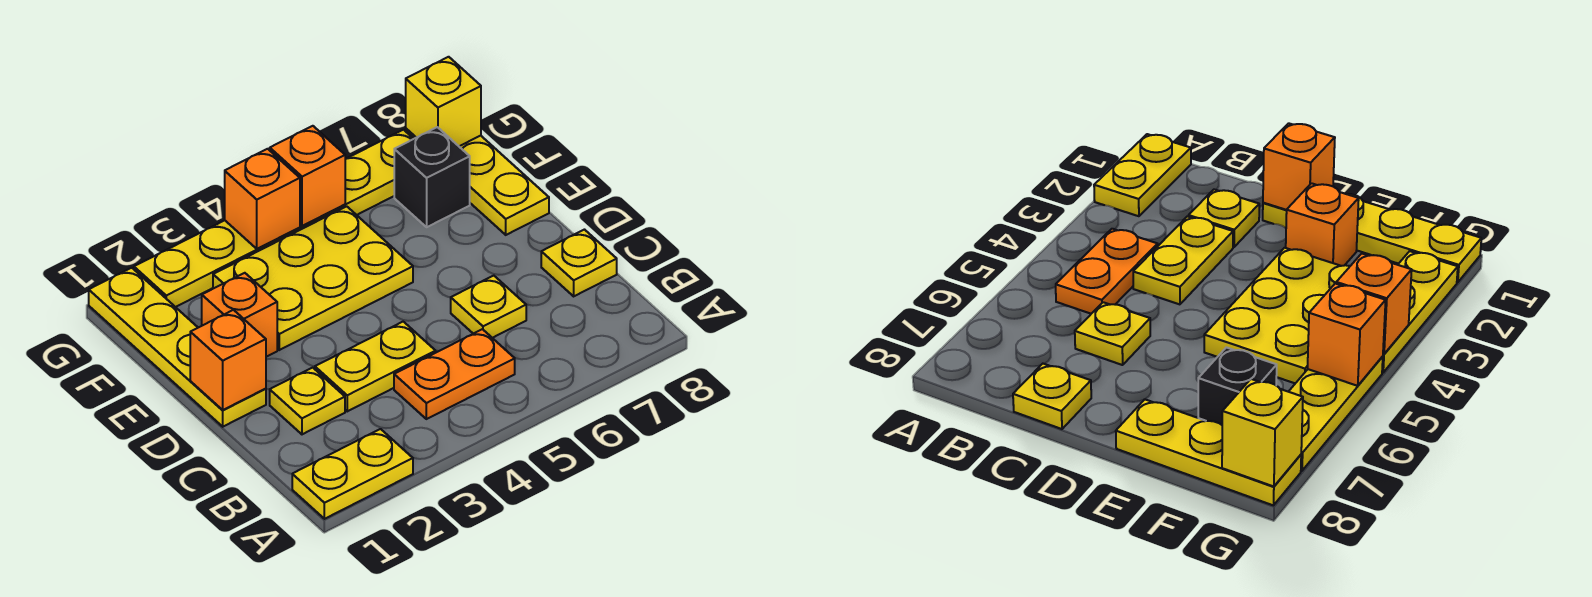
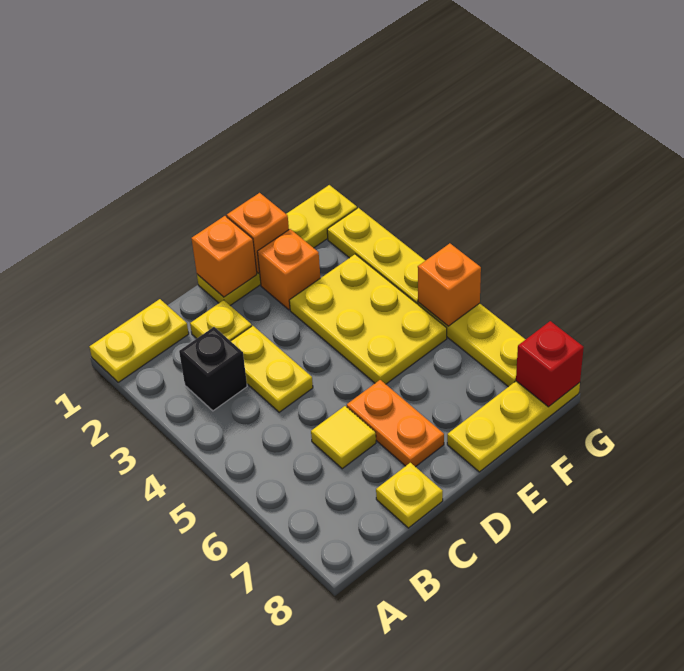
yellow plate A1:A2 level 1 -> yellow plate A1:B1 level 1
orange plate B4:B5 level 1 -> orange plate D6:D7 level 1
yellow plate C6 level 1 -> yellow tile C6 level 1
black brick F7 level 1 -> black brick B3 level 1
orange brick G4 level 2 -> orange brick E1 level 2
yellow brick G8 level 2 -> red brick G8 level 2

